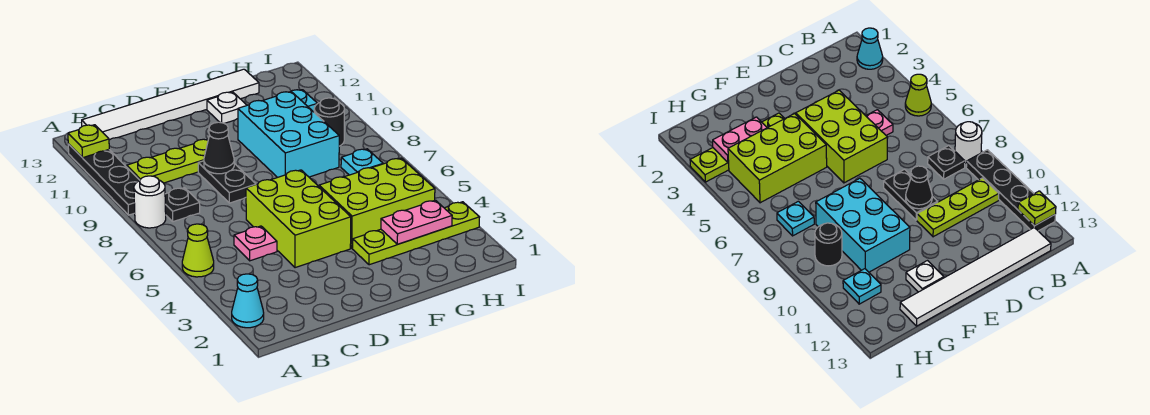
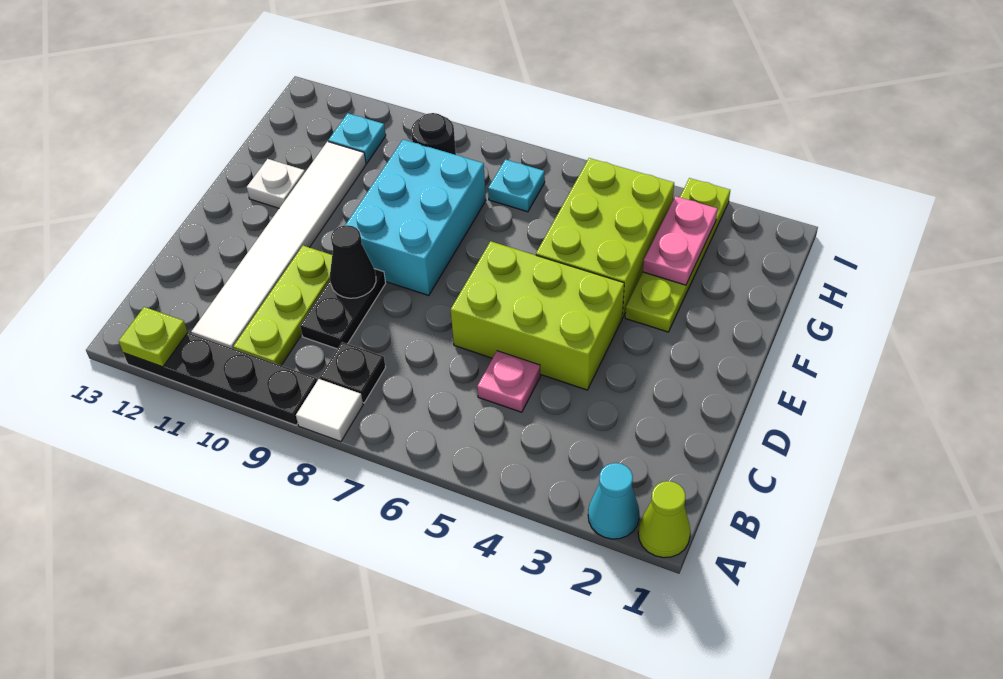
lime cone A5 level 1 -> lime cone A1 level 1
white round brick A8 level 1 -> white tile A8 level 1
white tile B13:G13 level 1 -> white tile B11:G11 level 1
black plate D8:D9 level 1 -> black plate C9:D9 level 1
cyan brick F8:G10 level 1 -> cyan brick E8:G9 level 1

